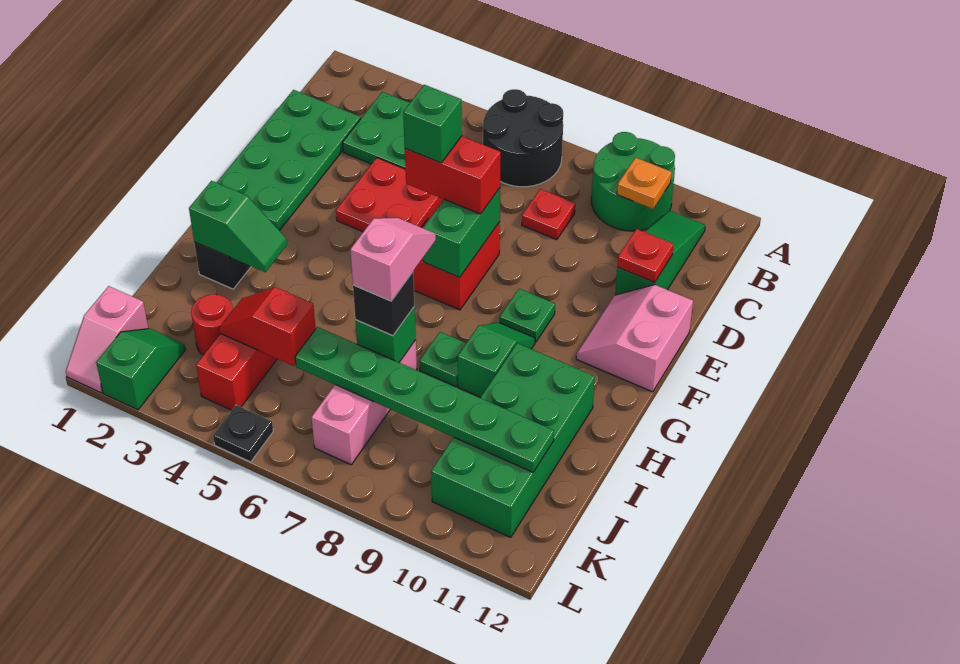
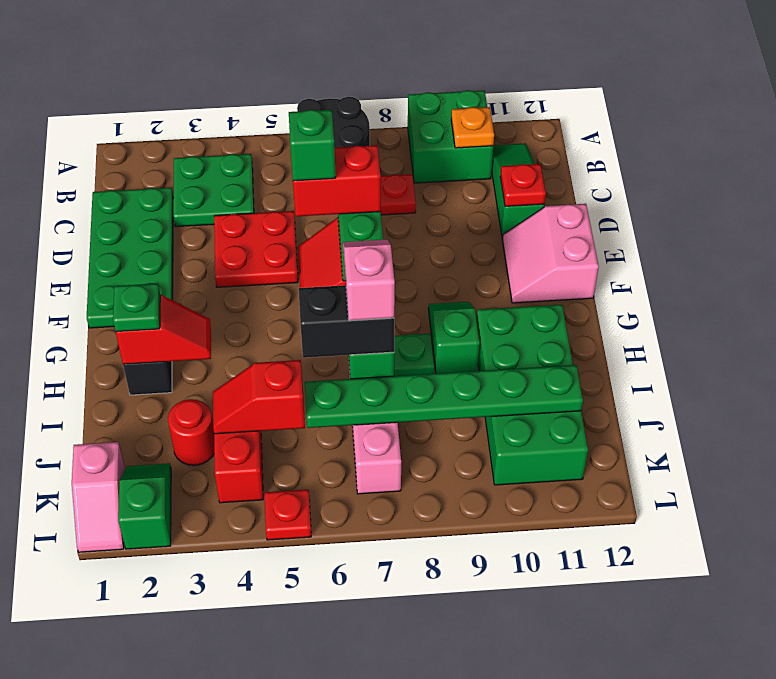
green round brick A9:B10 level 1 -> green brick A9:B10 level 1
green plate F9 level 1 -> green plate H2 level 3
green slope H2:H3 level 2 top 2 -> red slope H2:H3 level 2 top 2
black brick I7 level 3 -> black brick I6:I7 level 3
black plate L5 level 1 -> red plate L5 level 1

